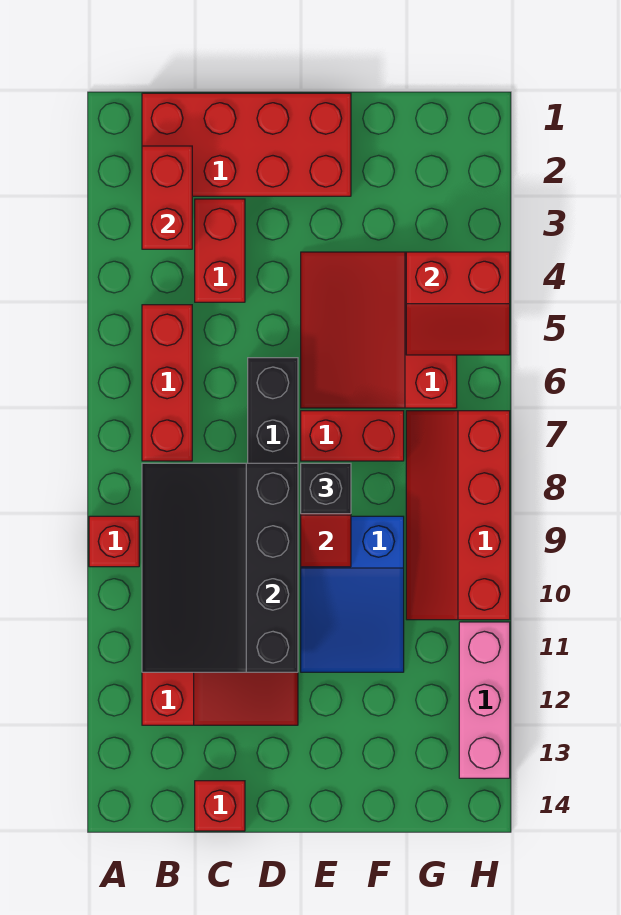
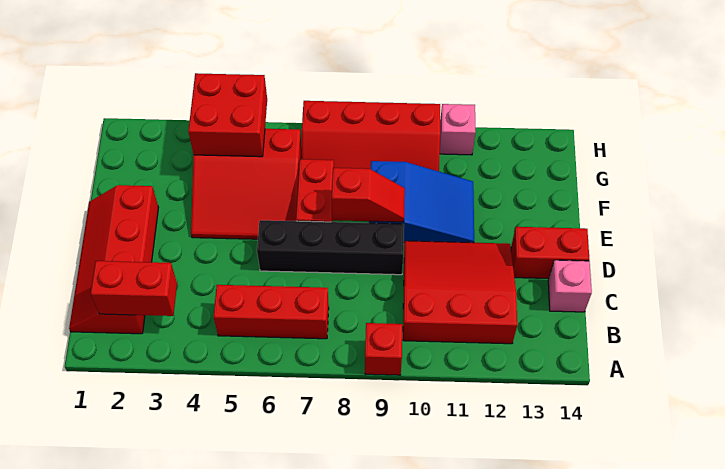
red brick B1:E2 level 1 -> red slope B1:E2 level 1 top 2
black slope B8:D11 level 2 top D -> none
red brick C3:C4 level 1 -> red brick D13:D14 level 1
red brick C14 level 1 -> pink brick C14 level 1
black brick E8 level 3 -> none
red slope G4:H5 level 2 top 4 -> red brick G4:H5 level 2
pink brick H11:H13 level 1 -> pink brick H11 level 1

